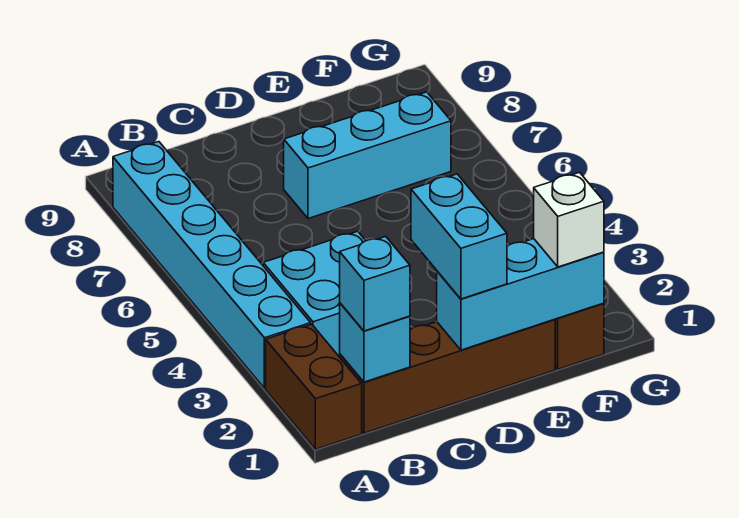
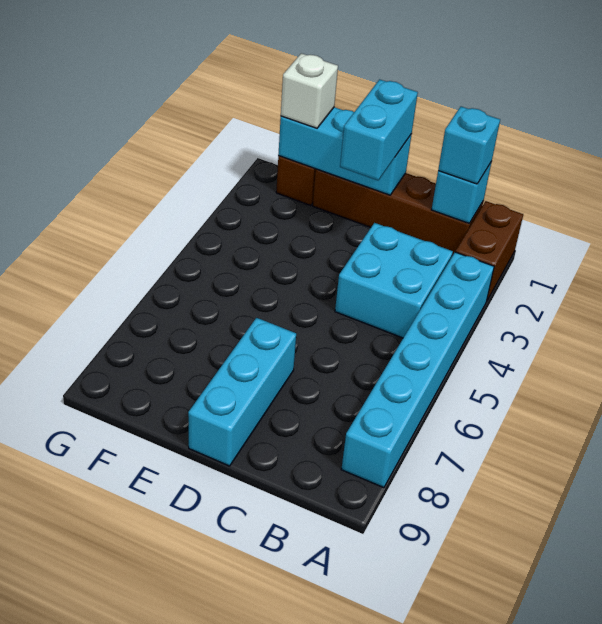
cyan brick D7:F7 level 1 -> cyan brick D7:D9 level 1

